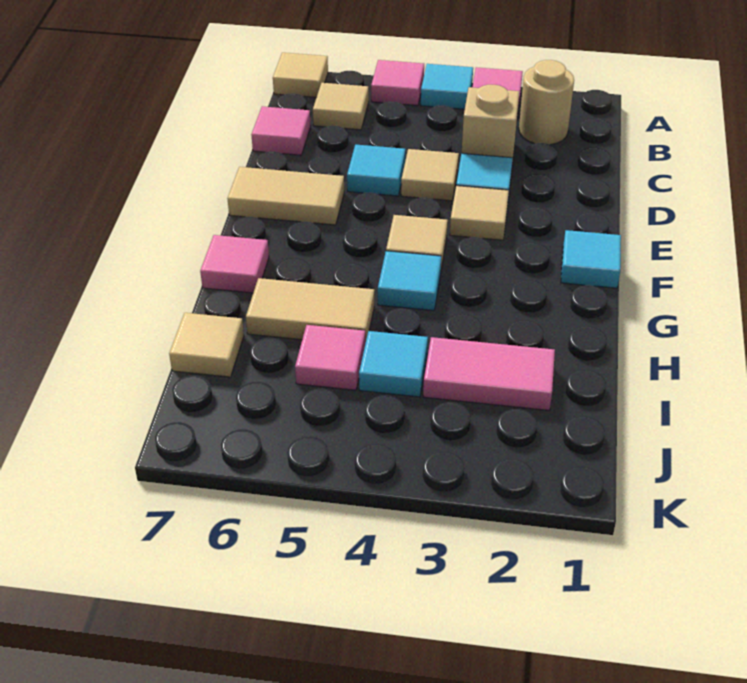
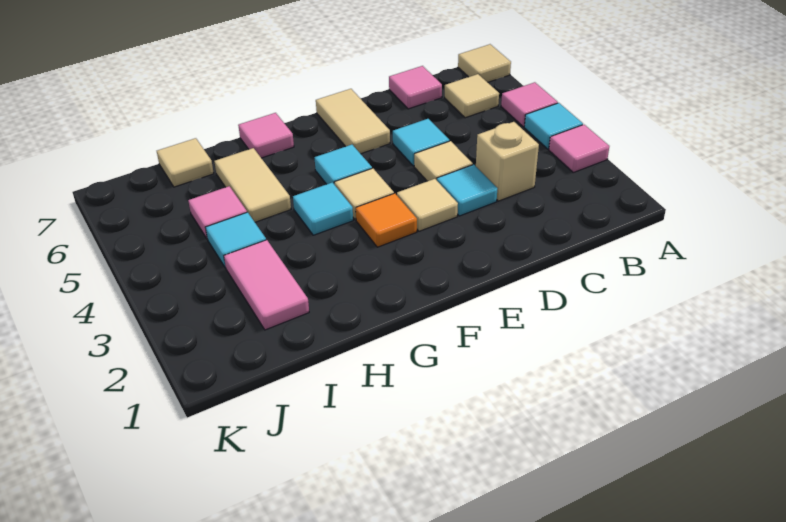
tan round brick B2 level 1 -> none
cyan tile F1 level 1 -> cyan tile F5 level 1
none -> orange tile F3 level 1

